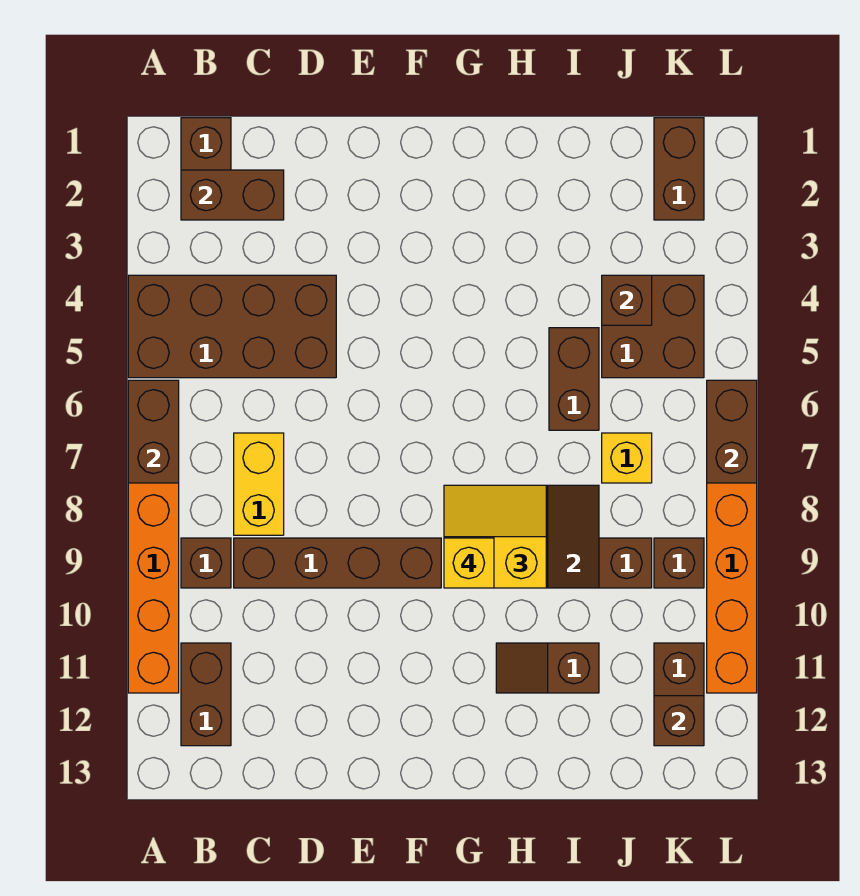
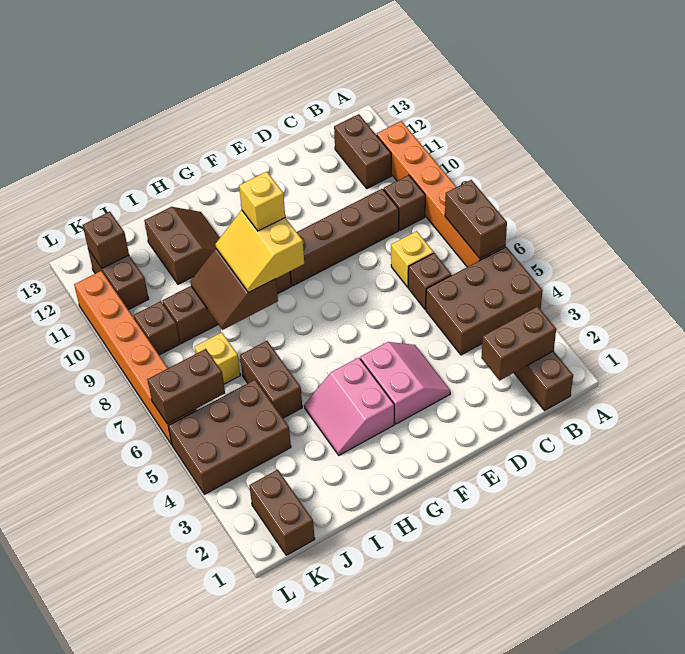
brown brick A4:D5 level 1 -> brown brick A4:C5 level 1
yellow brick C7:C8 level 1 -> yellow brick C7 level 1
none -> pink slope E3:F4 level 1 top F
none -> pink slope G3:H4 level 1 top G
yellow slope G8:H9 level 3 top 9 -> yellow slope G8:H9 level 3 top G
brown slope H11:I11 level 1 top I -> brown slope H11:I12 level 1 top I
brown brick J4:K5 level 1 -> brown brick J4:L5 level 1
brown brick J4 level 2 -> brown brick C6 level 1
brown brick L6:L7 level 2 -> brown brick K6:L6 level 2

